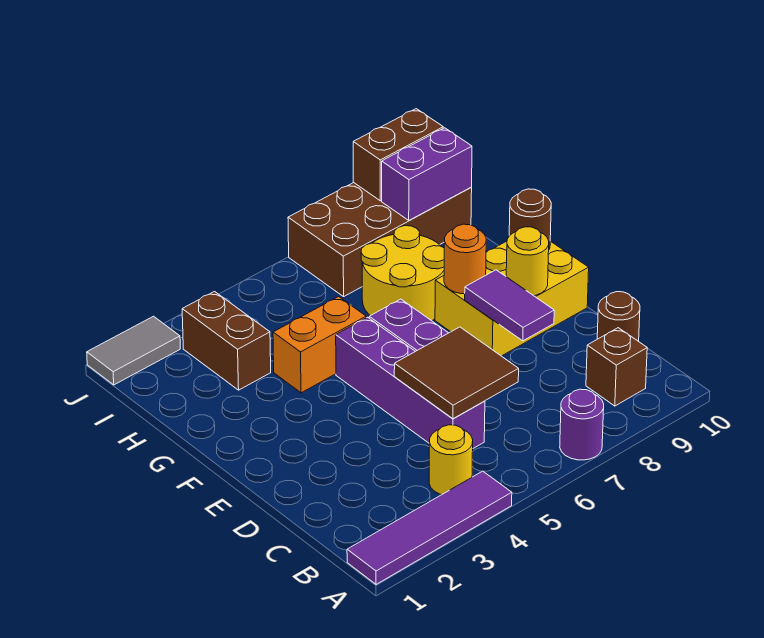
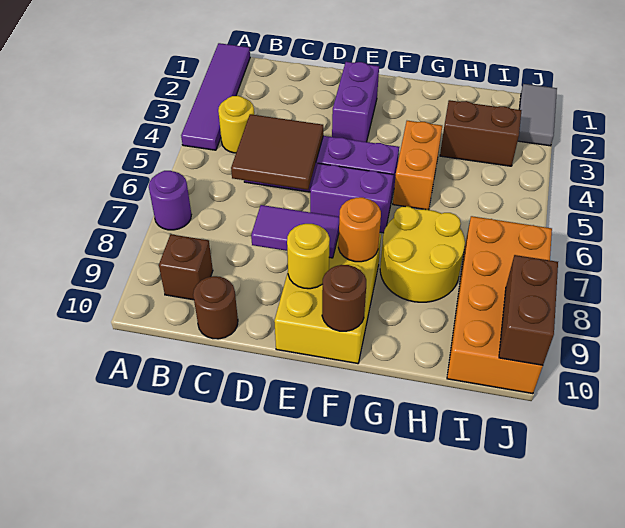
brown brick I7:J10 level 1 -> orange brick I7:J10 level 1
purple brick I9:I10 level 2 -> purple brick E2:E3 level 1

